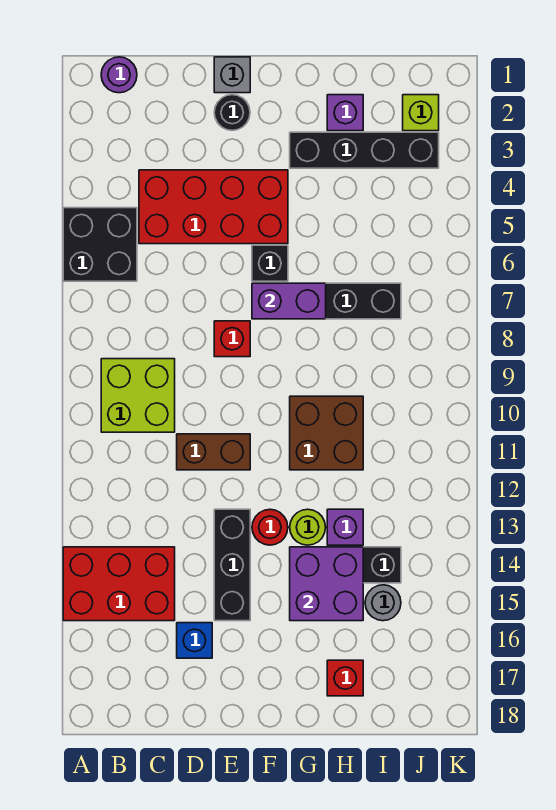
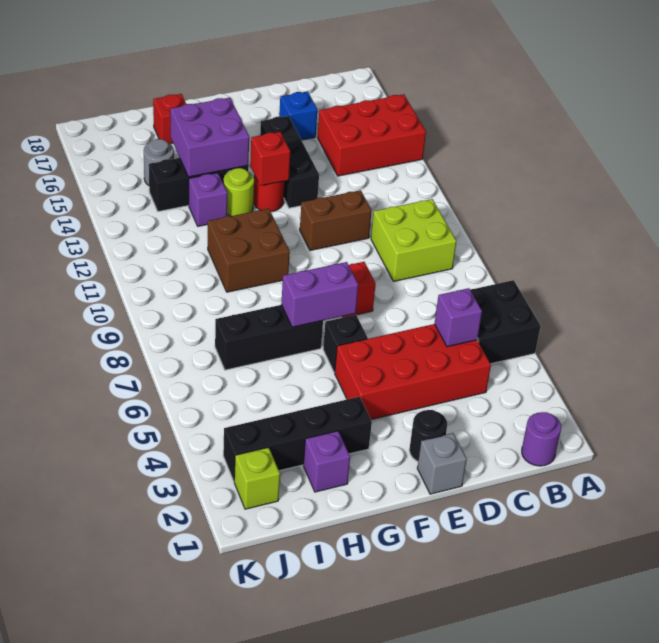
none -> purple brick C5 level 2
none -> red brick F13 level 2

